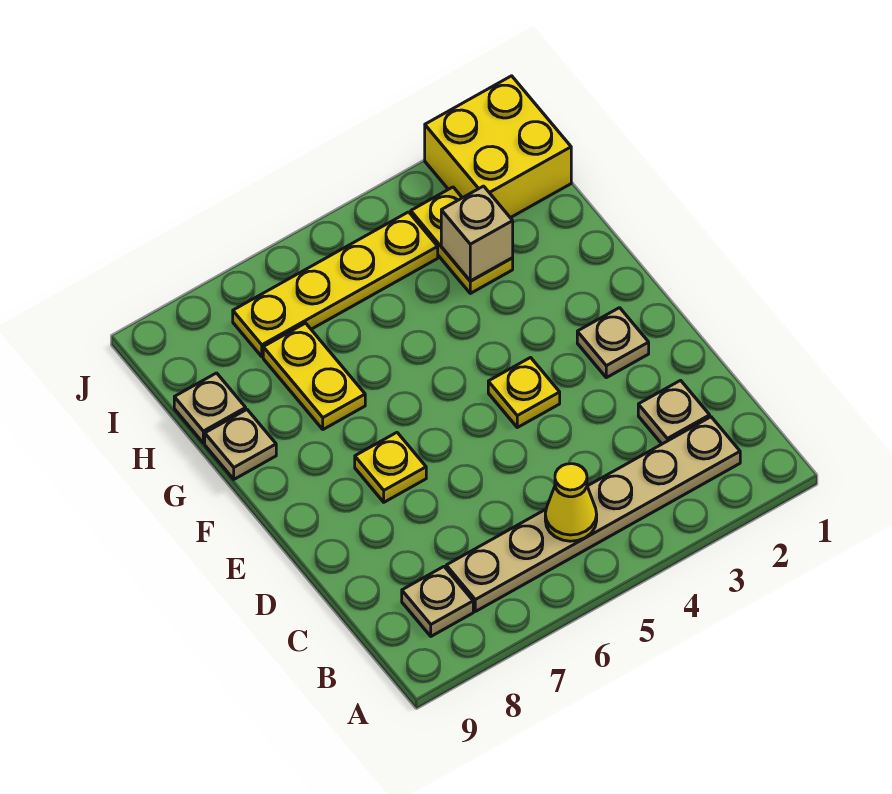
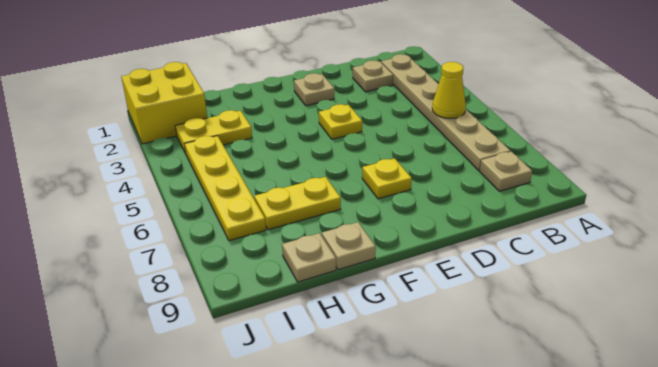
tan brick H3 level 2 -> none

